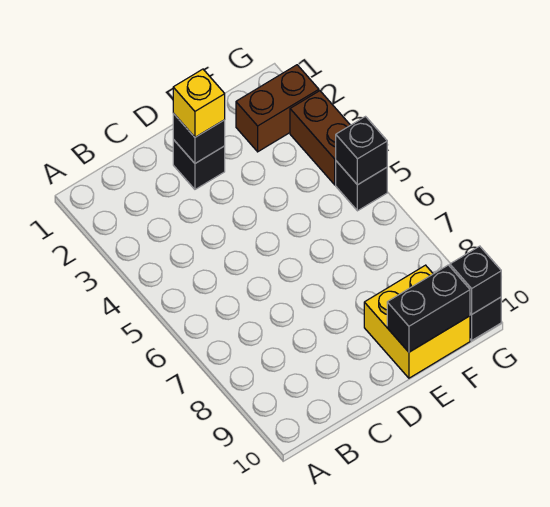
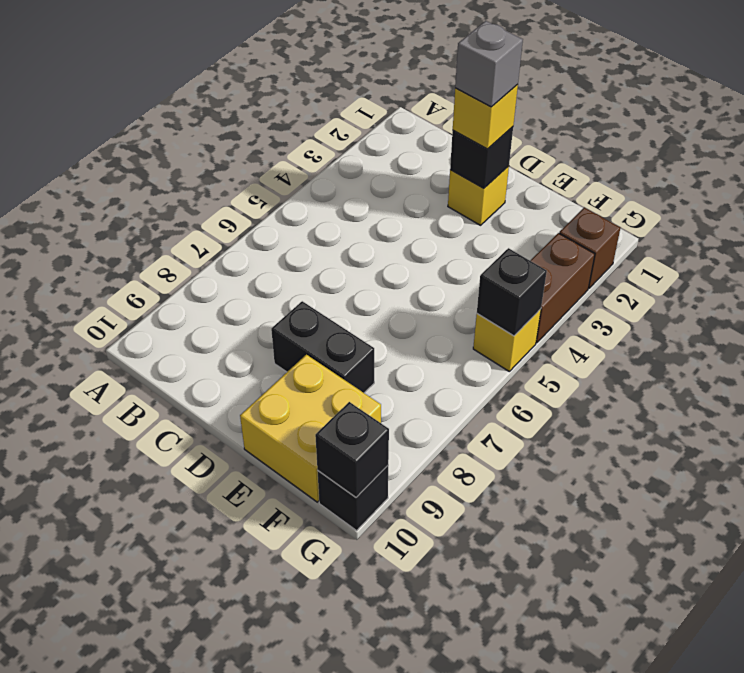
black brick D2 level 1 -> yellow brick D2 level 1
none -> grey brick D2 level 4
black brick E10:F10 level 2 -> black brick D8:E8 level 1
brown brick F2:G2 level 1 -> brown brick G2 level 1
black brick G5 level 1 -> yellow brick G5 level 1

